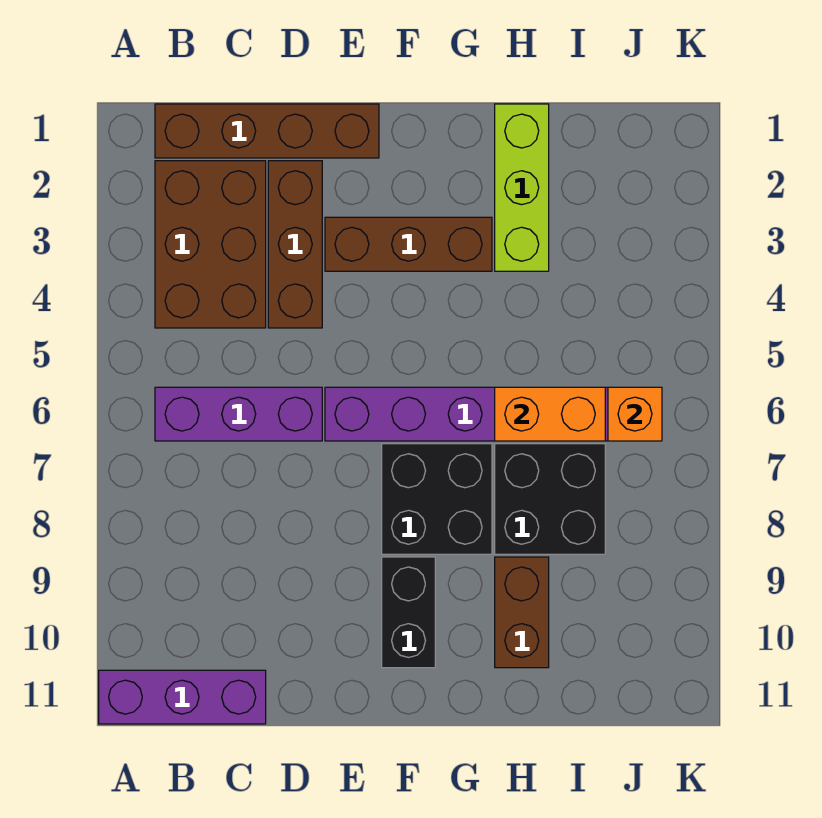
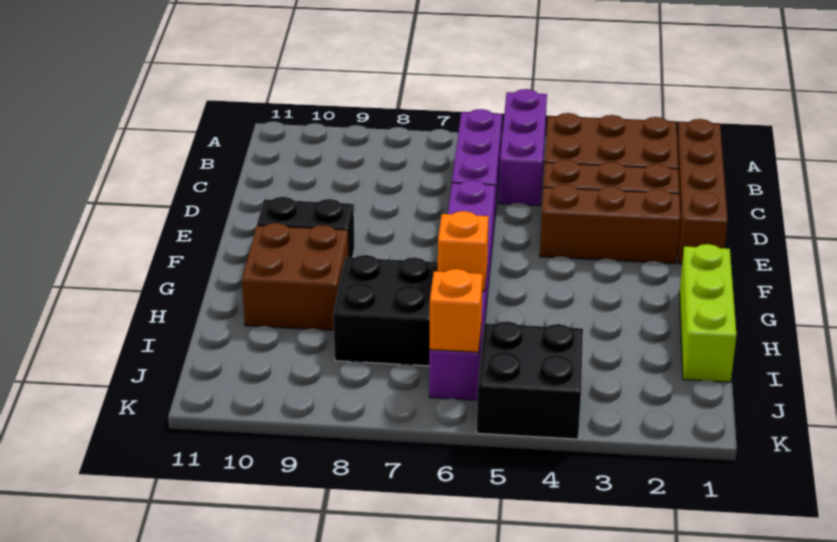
purple brick A11:C11 level 1 -> purple brick A5:C5 level 1
brown brick E3:G3 level 1 -> brown brick E2:E4 level 1
black brick F7:G8 level 1 -> black brick J4:K5 level 1
lime brick H1:H3 level 1 -> lime brick G1:I1 level 1
orange brick H6:I6 level 2 -> orange brick H6 level 2
brown brick H9:H10 level 1 -> brown brick G9:H10 level 1

